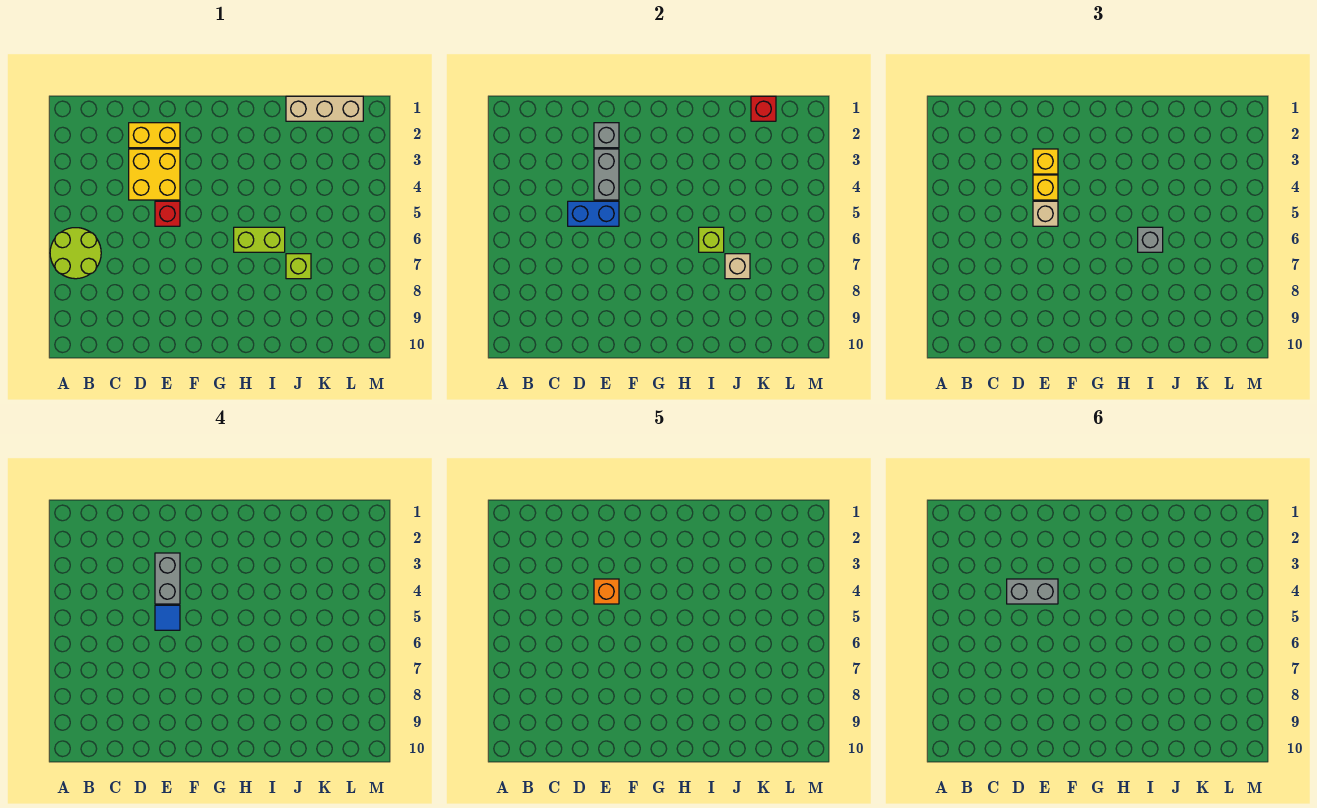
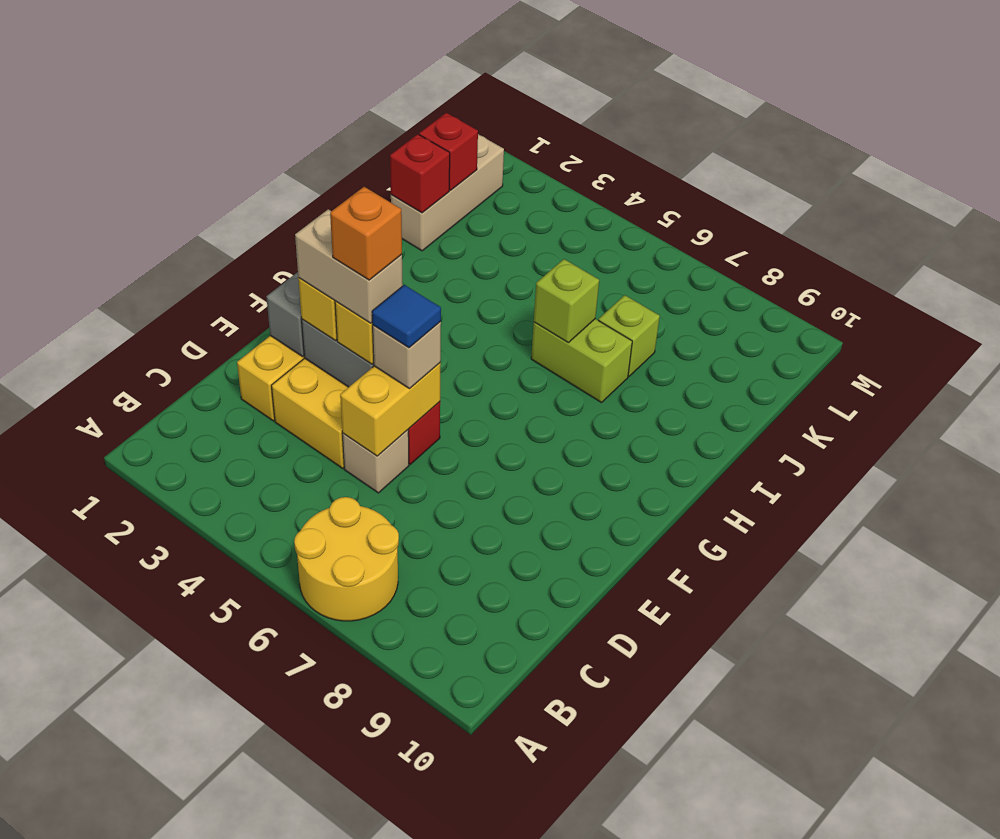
lime round brick A6:B7 level 1 -> yellow round brick A6:B7 level 1
grey brick D4:E4 level 6 -> none
blue brick D5:E5 level 2 -> yellow brick D5:E5 level 2
grey brick E3:E4 level 4 -> tan brick E3:E4 level 4
lime brick H6:I6 level 1 -> lime brick I6:I7 level 1
grey brick I6 level 3 -> none
none -> red brick J1 level 2
tan brick J7 level 2 -> tan brick D5 level 1

